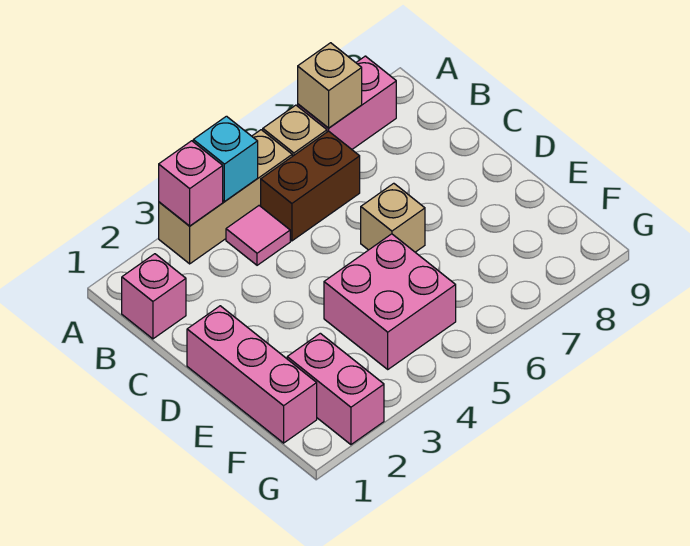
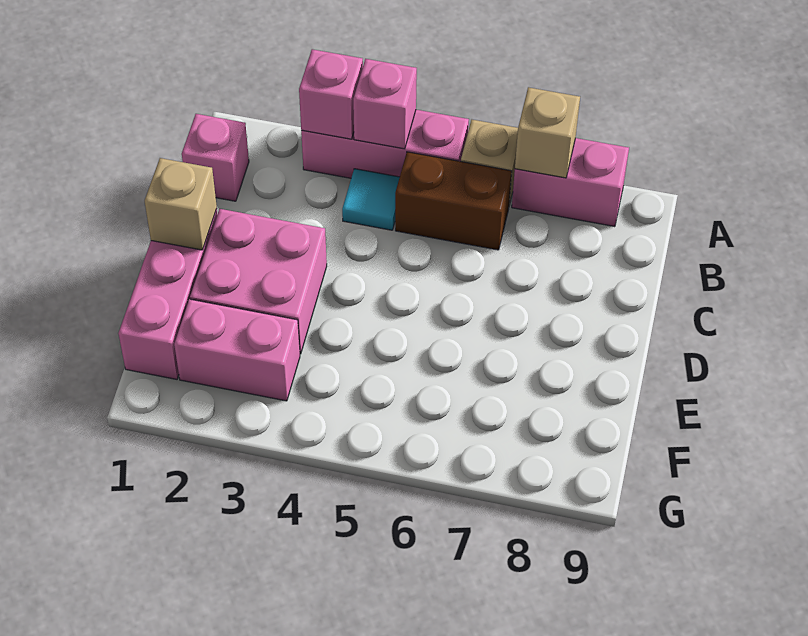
tan brick A3:A5 level 1 -> pink brick A3:A5 level 1
cyan brick A4 level 2 -> pink brick A4 level 2
pink tile B4 level 1 -> cyan tile B4 level 1
tan brick D6 level 1 -> tan brick D1 level 2
pink brick E4:F5 level 1 -> pink brick D2:E3 level 1
pink brick F2:G2 level 1 -> pink brick F2:F3 level 1

